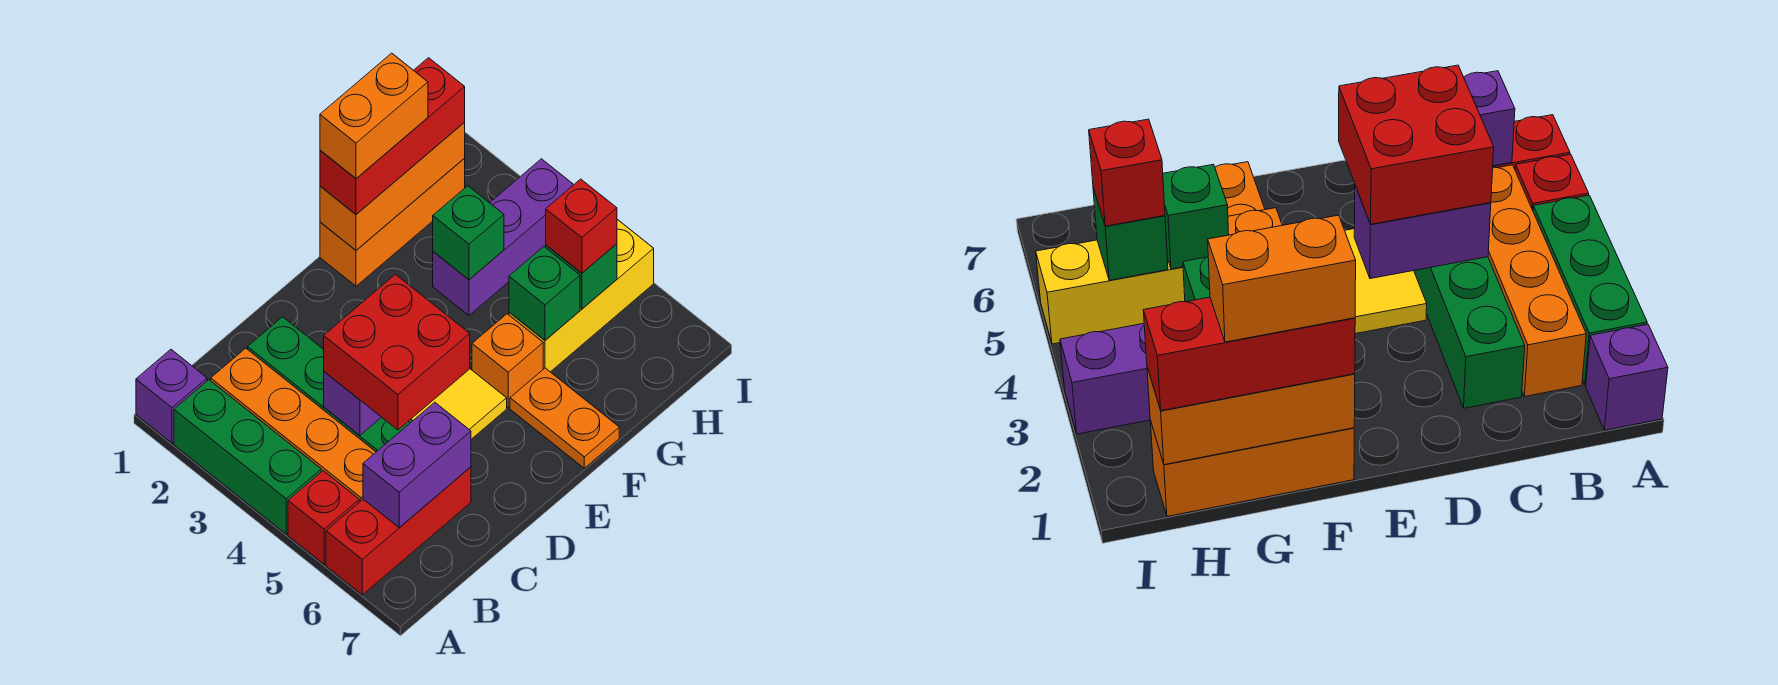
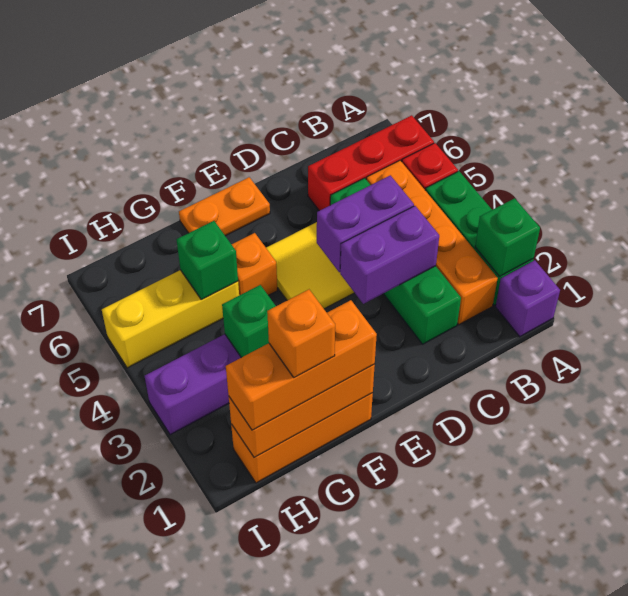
purple brick B6:C6 level 2 -> purple brick C3:D3 level 2
red brick C4:D5 level 3 -> none
red brick F1:H1 level 3 -> orange brick F1:H1 level 3
orange brick F1:G1 level 4 -> orange brick G1 level 4
orange plate F6:F7 level 1 -> orange plate E7:F7 level 1
green brick H5 level 2 -> green brick A2 level 2
red brick H5 level 3 -> none

